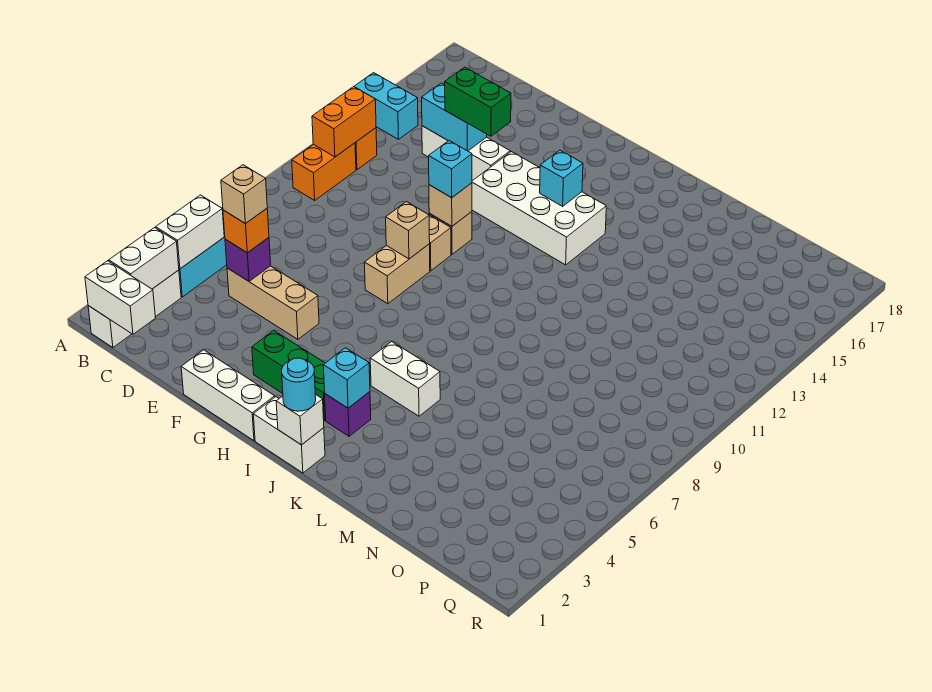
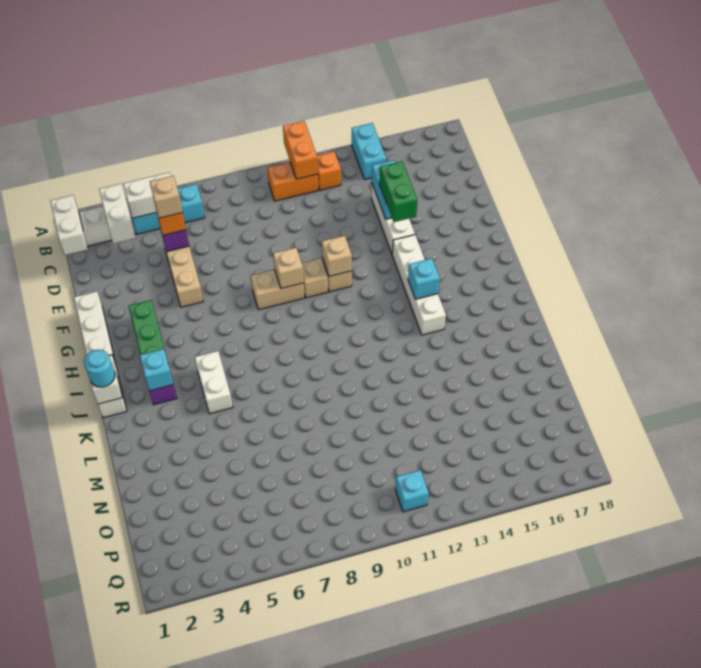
white brick B2:B3 level 2 -> white brick B3:C3 level 2
orange brick B11:B12 level 2 -> orange brick A11:B11 level 2
cyan brick G11 level 3 -> cyan brick Q11 level 1
white brick G13:J14 level 1 -> white brick G14:J14 level 1

